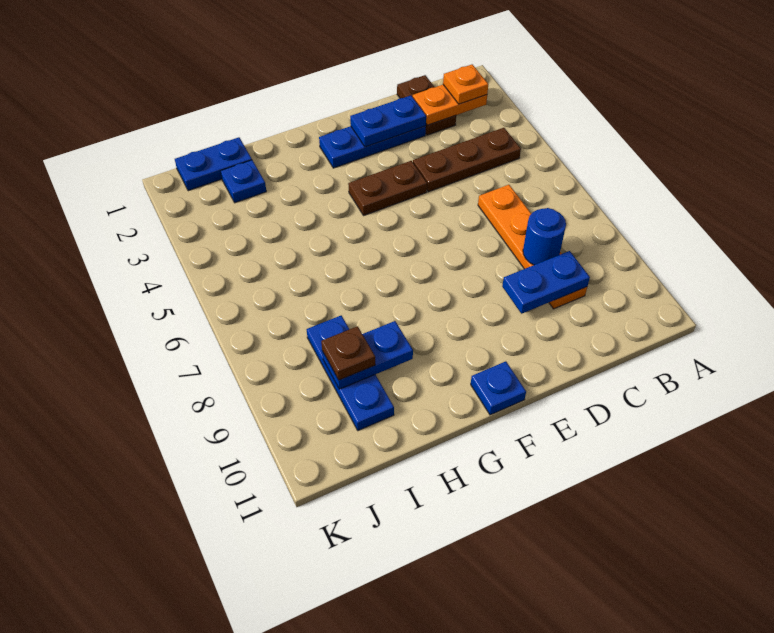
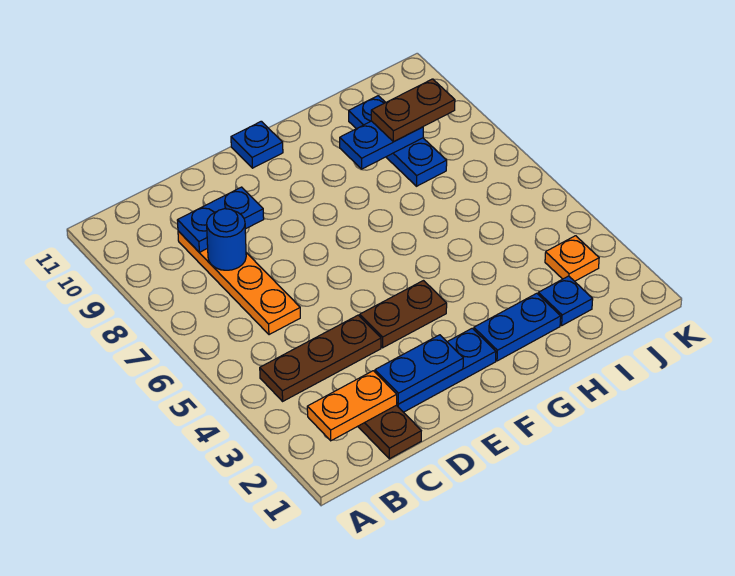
orange plate B2 level 3 -> orange plate J3 level 1
blue plate I1:J1 level 1 -> blue plate G2:H2 level 1
brown plate I9 level 3 -> brown plate I9:J9 level 3

